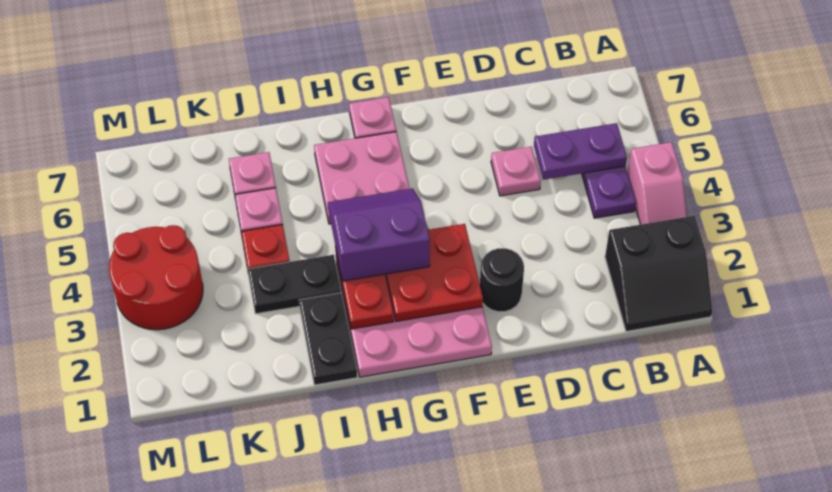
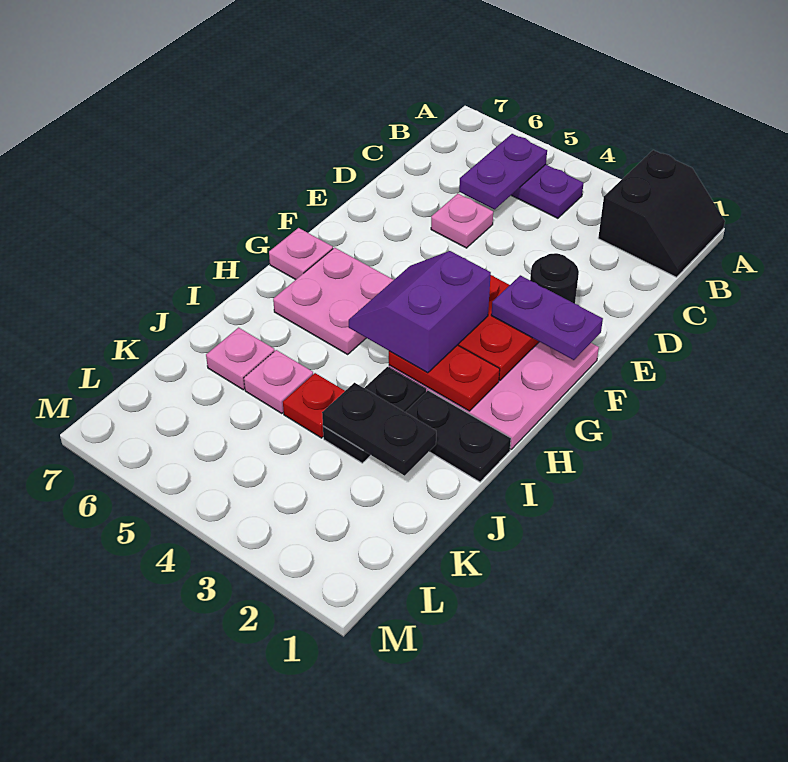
pink slope A3:A4 level 1 top 4 -> none
none -> purple plate F1:F2 level 3
none -> black plate J2:J3 level 2
red round brick L3:M4 level 1 -> none

